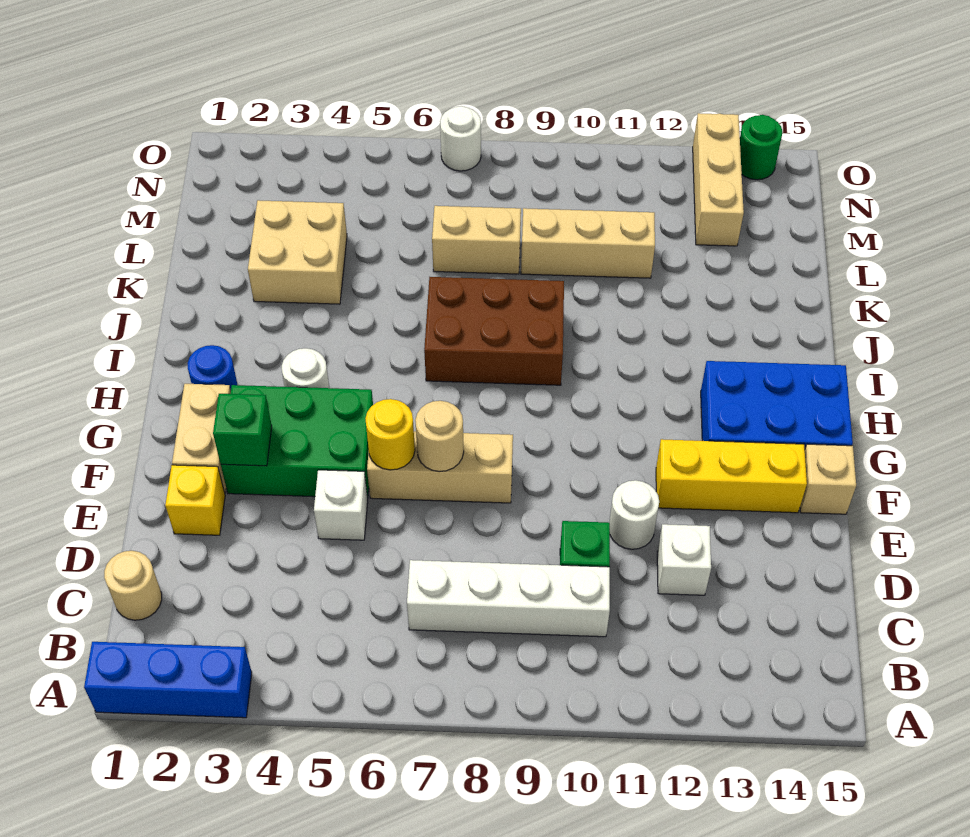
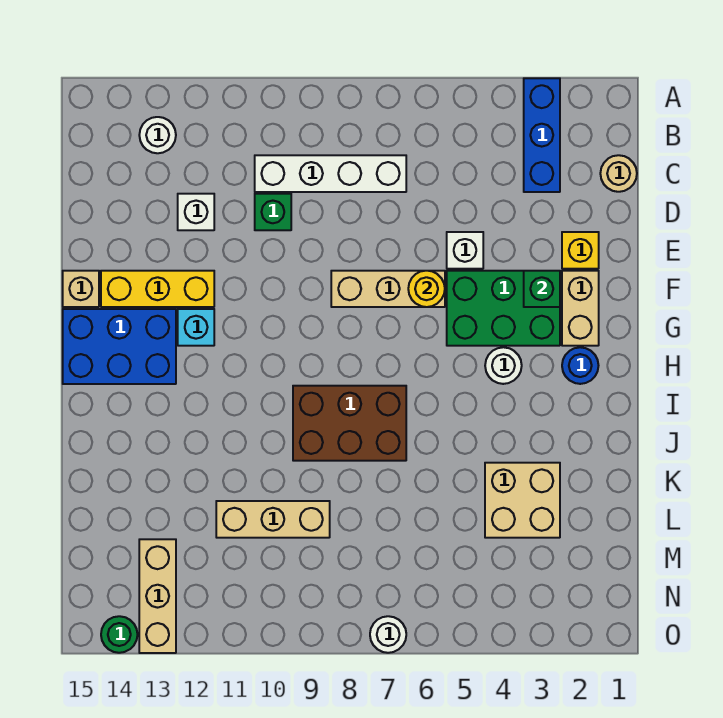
blue brick A1:A3 level 1 -> blue brick A3:C3 level 1
white round brick E11 level 1 -> white round brick B13 level 1
tan round brick F7 level 2 -> none
none -> cyan brick G12 level 1
tan brick L7:L8 level 1 -> none

